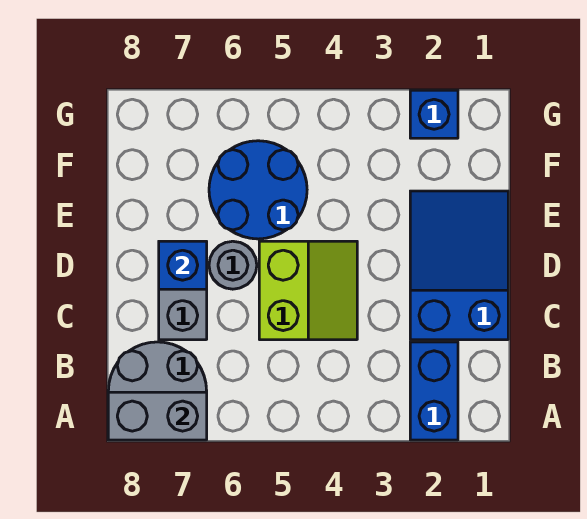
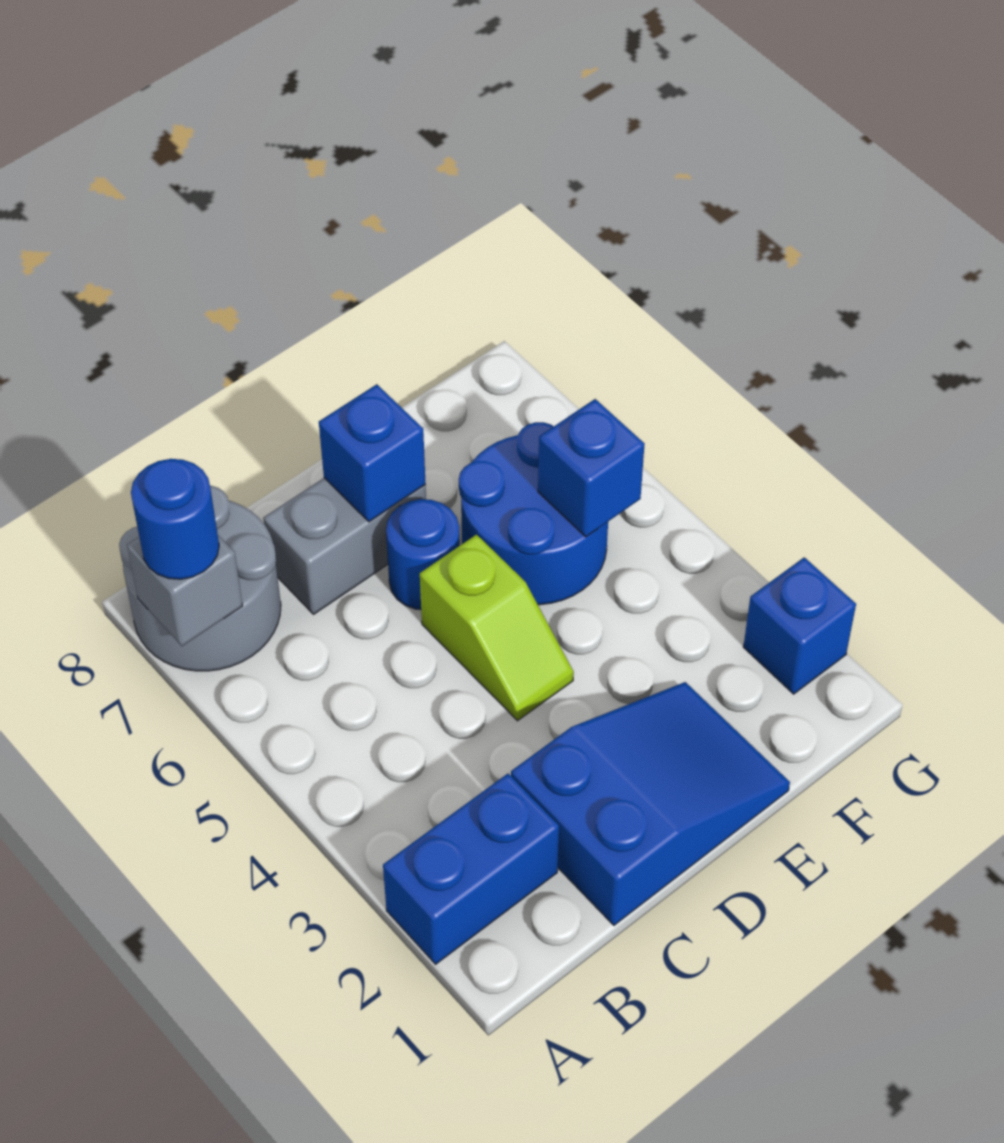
grey brick A7:A8 level 2 -> grey brick A7 level 2
none -> blue round brick A7 level 3
lime slope C4:D5 level 1 top 5 -> lime slope D4:D5 level 1 top 5
grey round brick D6 level 1 -> blue round brick D6 level 1
none -> blue brick F5 level 2

